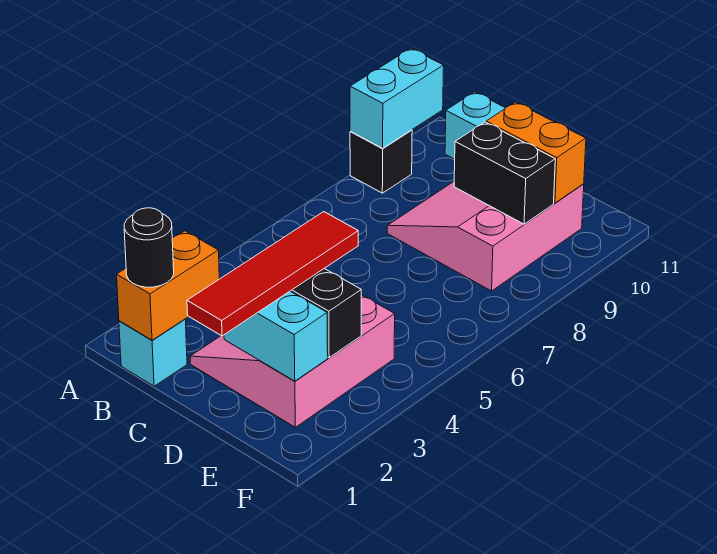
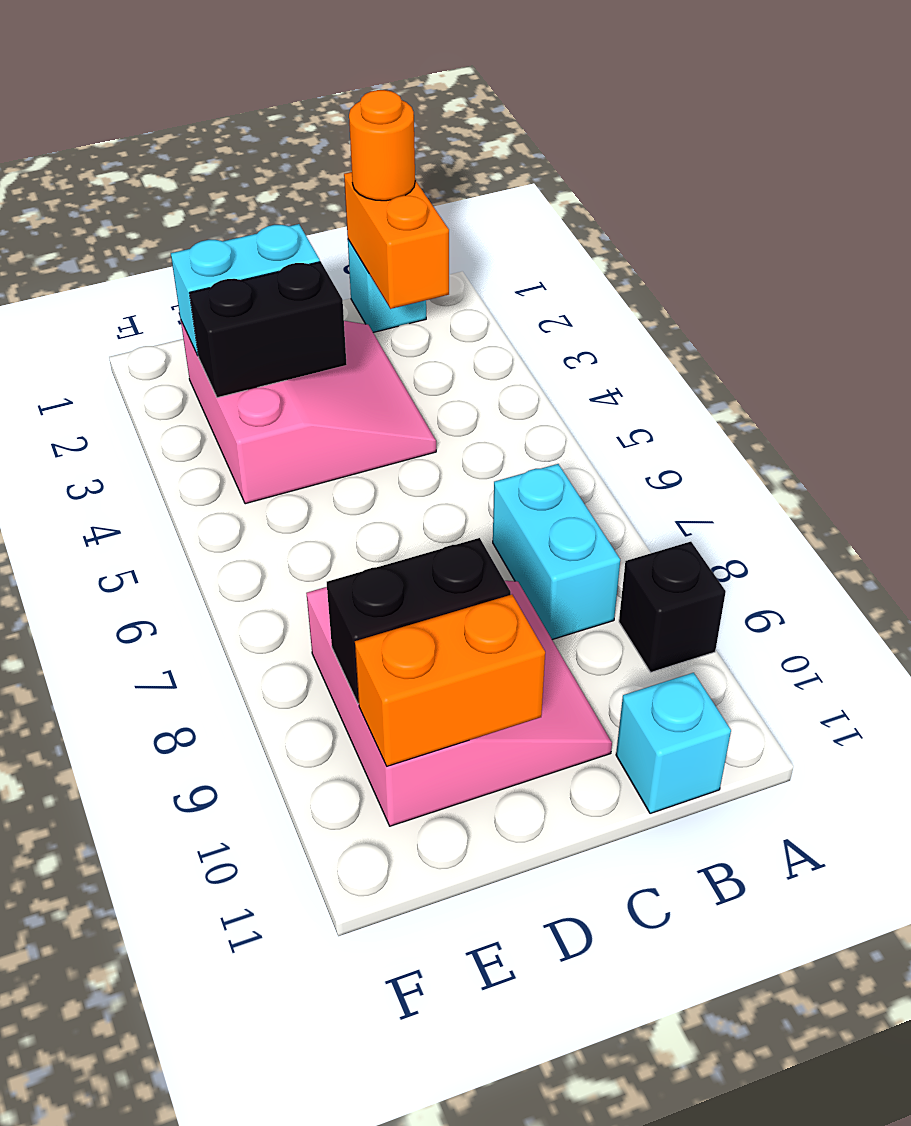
cyan brick A9:A10 level 2 -> cyan brick B7:B8 level 1
black round brick B1 level 3 -> orange round brick B1 level 3
red tile D1:D4 level 3 -> none

